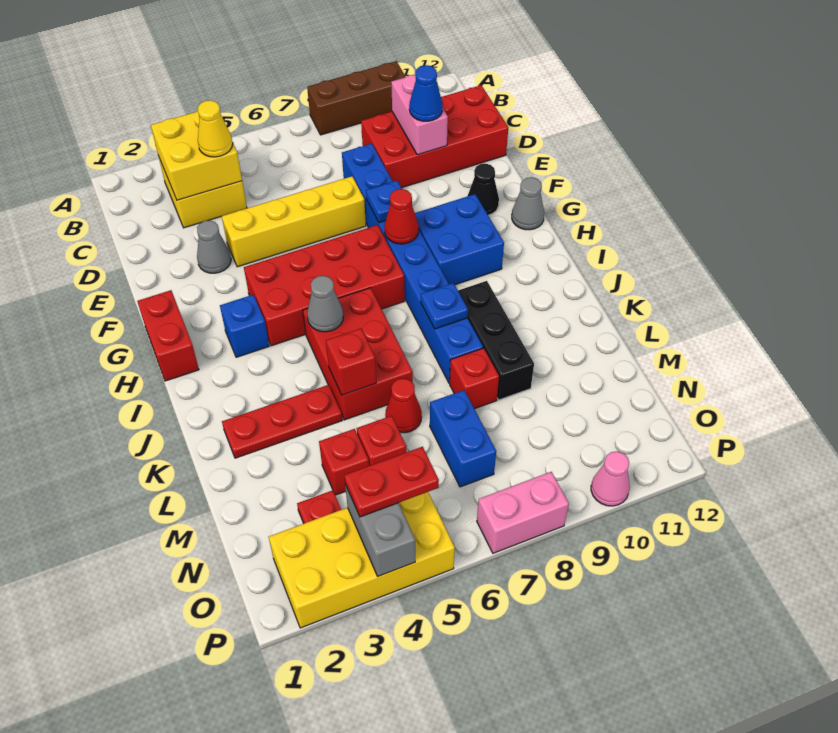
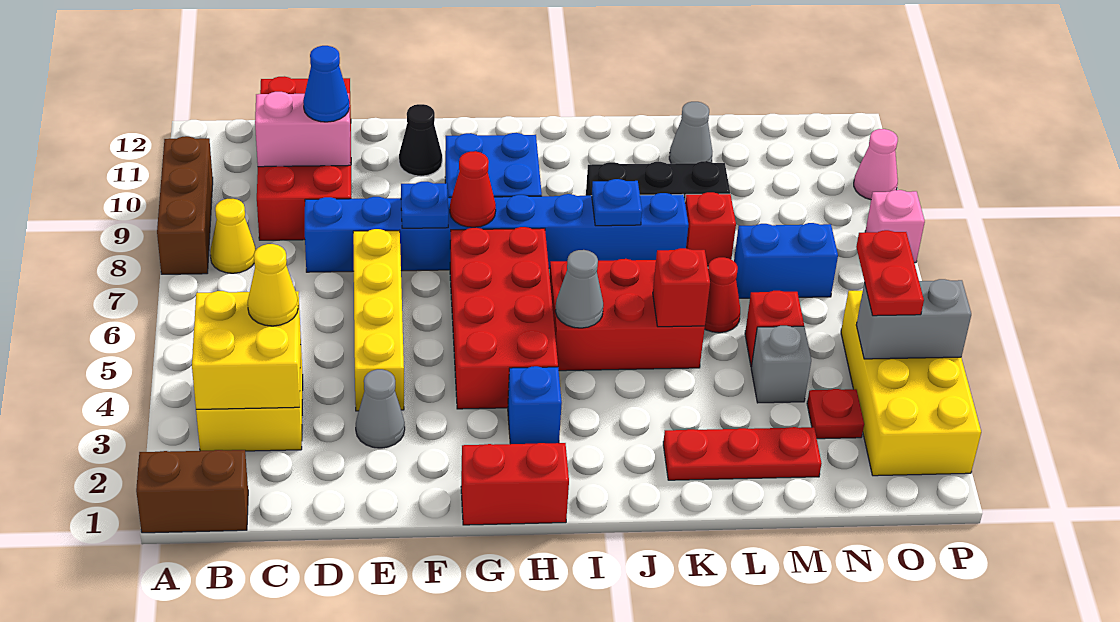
none -> brown brick A1:B1 level 1
none -> yellow cone B8 level 1
grey cone G12 level 1 -> grey cone L11 level 1
red plate K2:K4 level 1 -> red plate K2:M2 level 1
red brick M4 level 1 -> grey brick M4 level 1
pink brick P7:P8 level 1 -> pink brick P8 level 1

